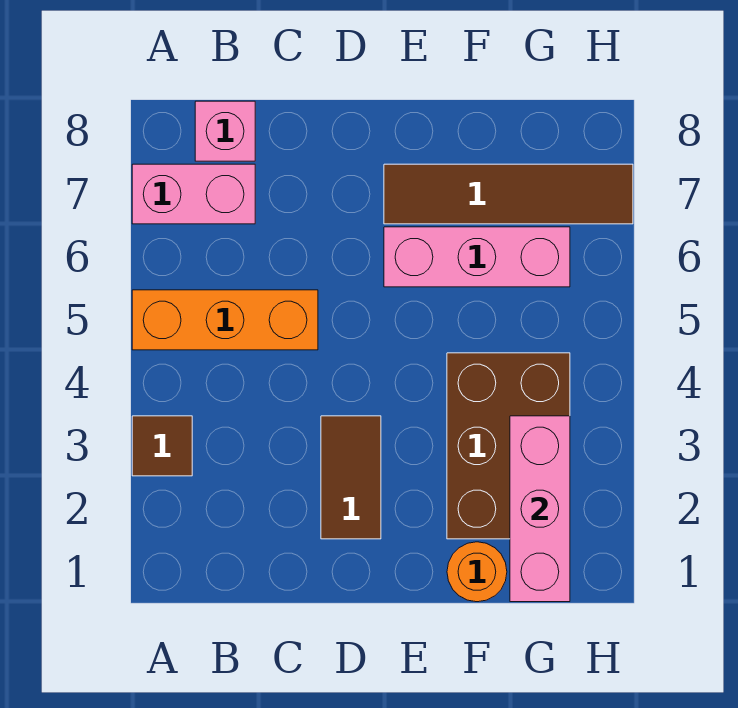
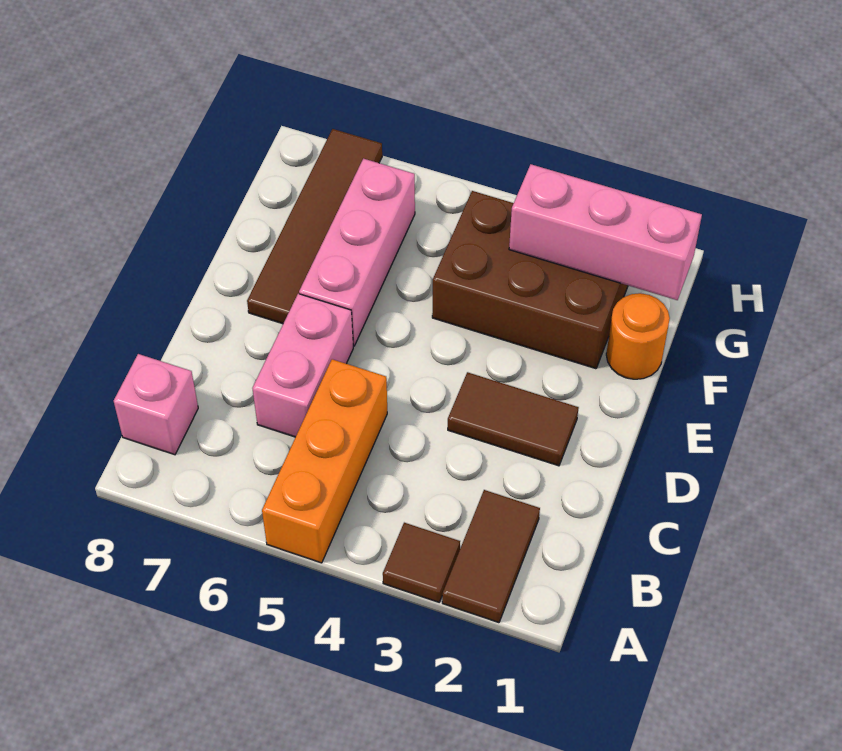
none -> brown tile A2:B2 level 1
pink brick A7:B7 level 1 -> pink brick C6:D6 level 1

